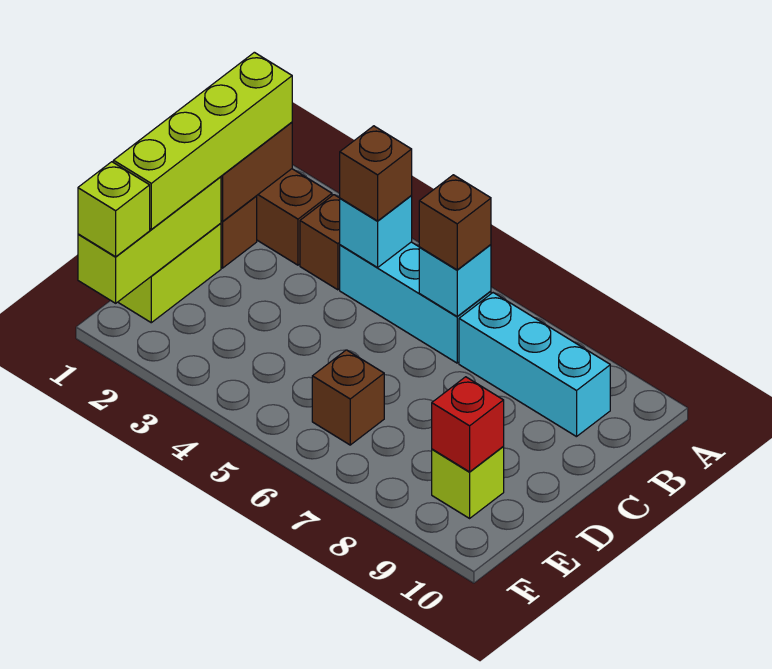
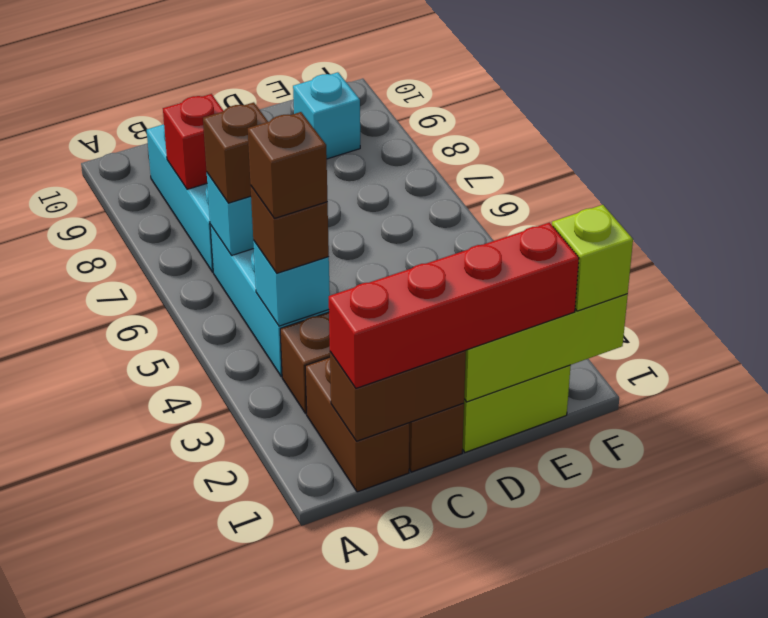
lime brick B1:E1 level 3 -> red brick B1:E1 level 3
brown brick E6 level 1 -> brown brick B4 level 4
lime brick E9 level 1 -> cyan brick E9 level 1
red brick E9 level 2 -> red brick B8 level 2

